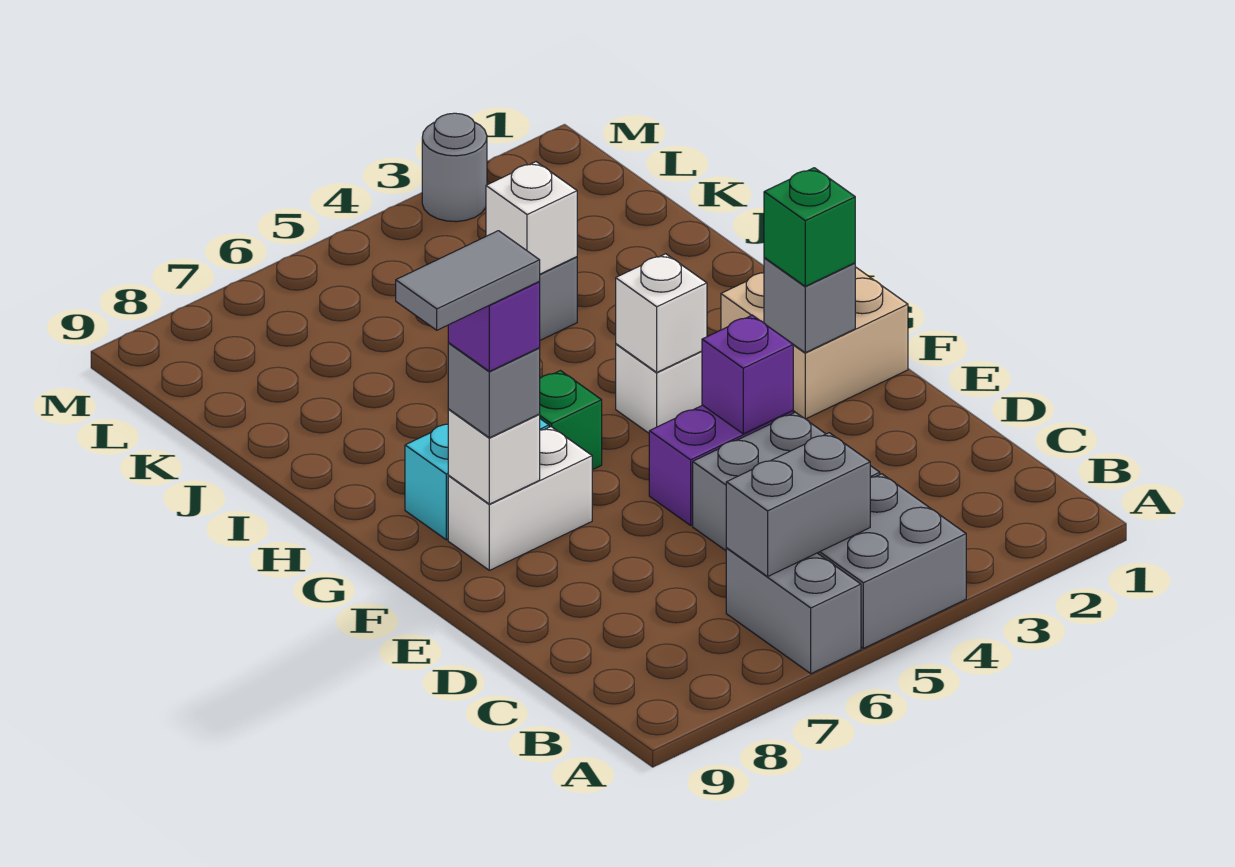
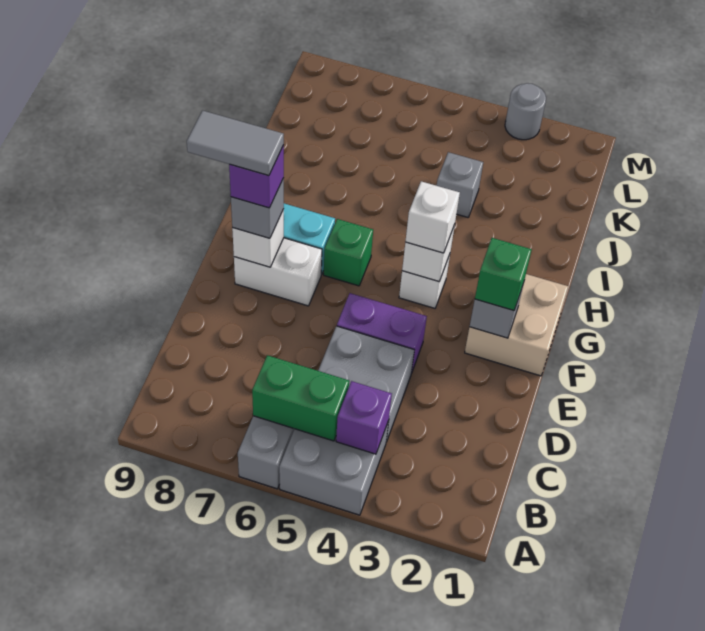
grey brick B5:B6 level 2 -> green brick B5:B6 level 2
purple brick E4 level 2 -> purple brick B4 level 2
white brick J4 level 2 -> white brick G4 level 3

